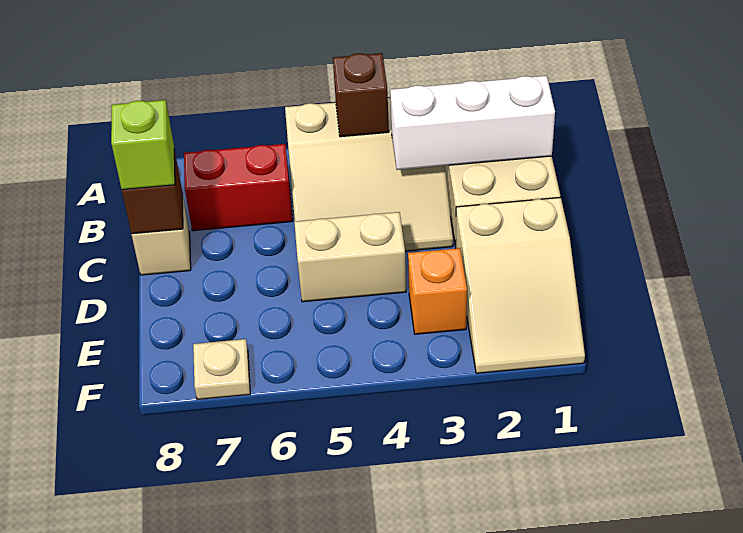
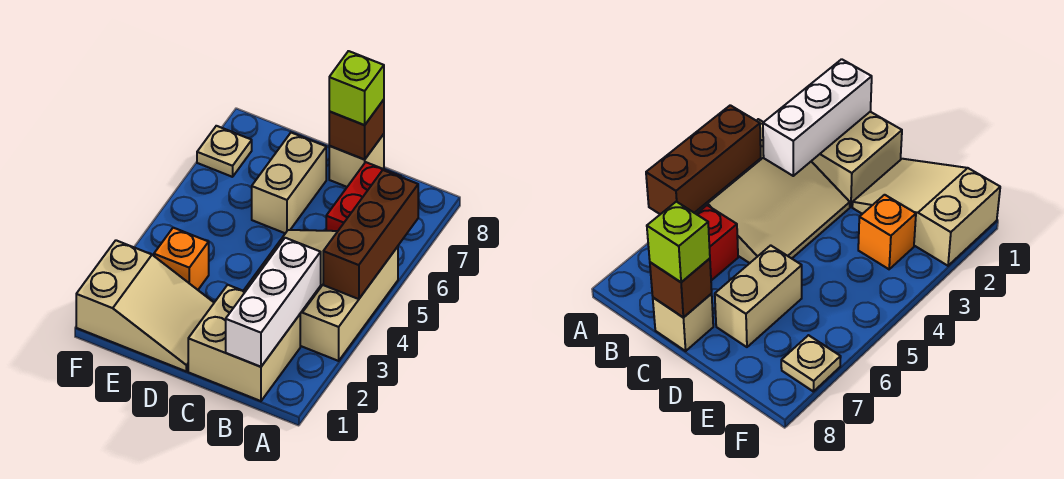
brown brick A4 level 2 -> brown brick A4:A6 level 2
tan slope D1:F2 level 1 top D -> tan slope D1:F2 level 1 top F
tan brick D4:D5 level 1 -> tan brick D6:D7 level 1

